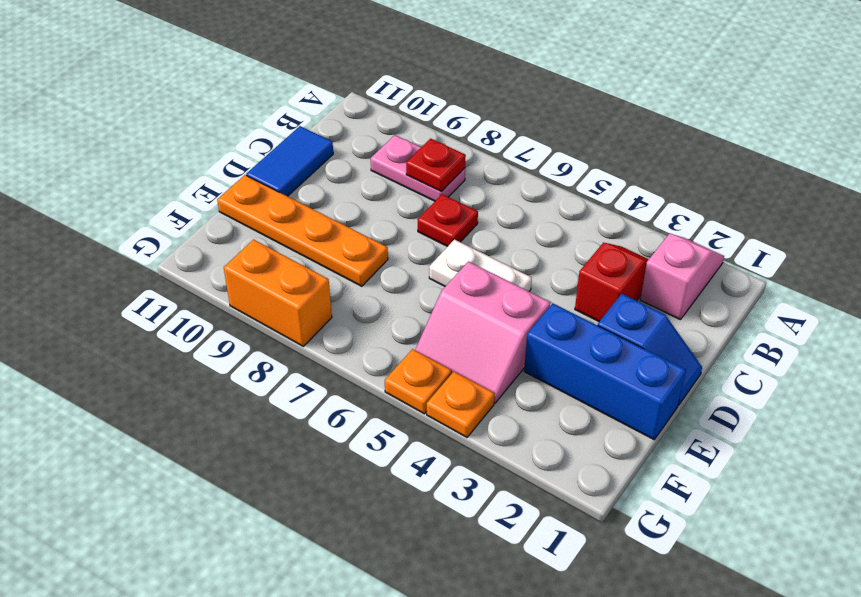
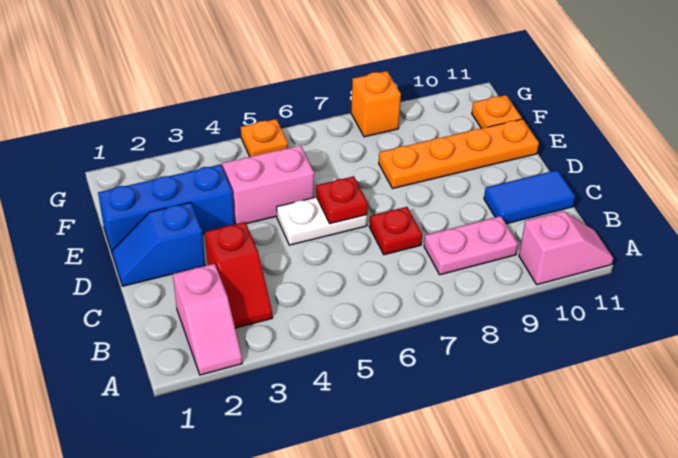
none -> pink slope A10:A11 level 1 top 10
red plate B8 level 2 -> red plate D6 level 2
blue tile C11:D11 level 1 -> blue tile C10:C11 level 1
orange plate G4 level 1 -> orange plate F11 level 1
orange brick G8:G9 level 1 -> orange brick G8 level 1

